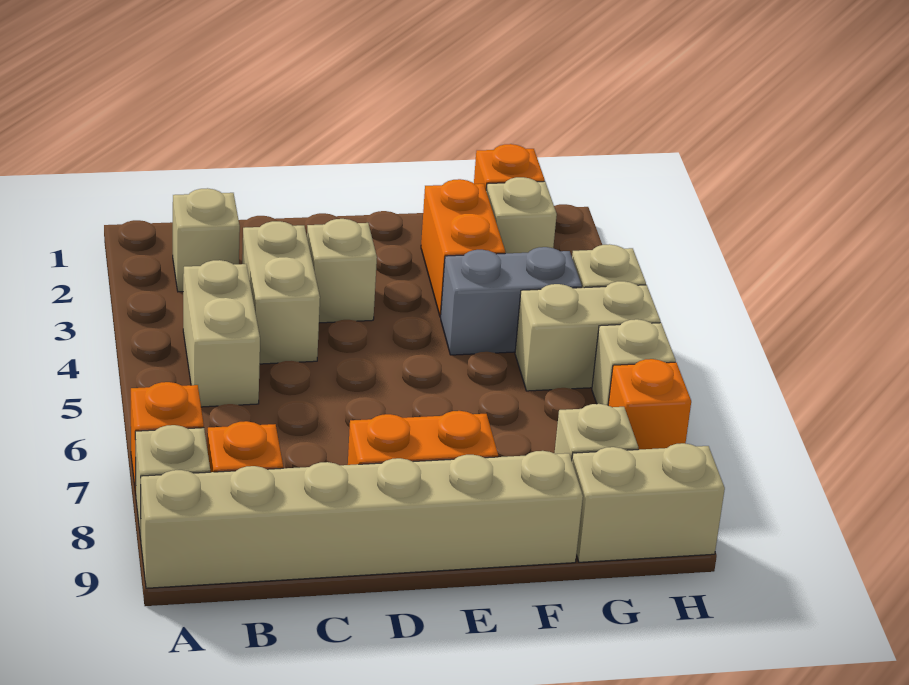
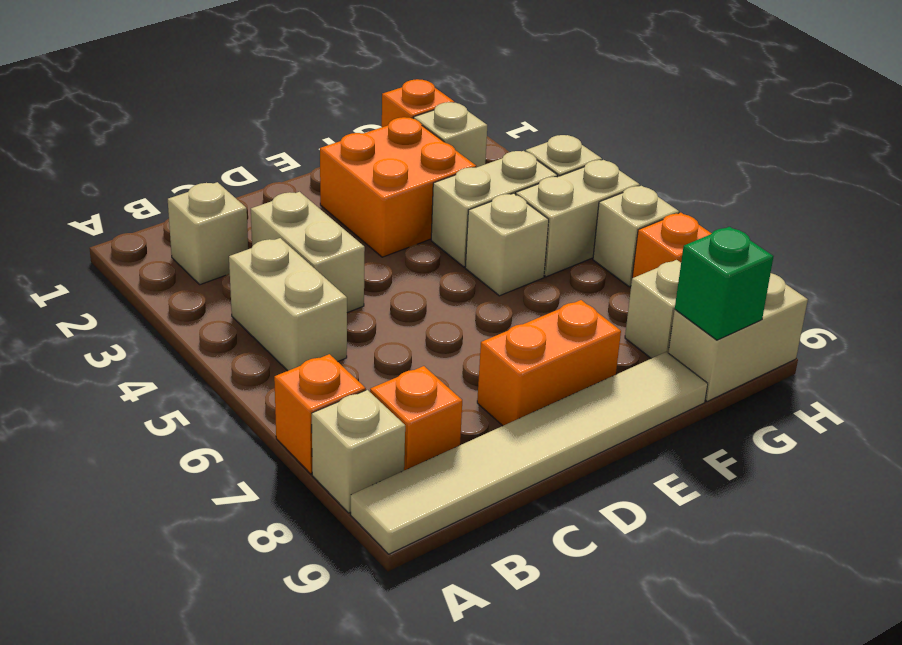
tan brick A9:F9 level 1 -> tan tile A9:F9 level 1
tan brick D3 level 1 -> tan brick F5 level 1
orange brick F2:F3 level 1 -> orange brick E2:F3 level 1
grey brick F4:G4 level 1 -> tan brick F4:G4 level 1
none -> green brick G9 level 2

